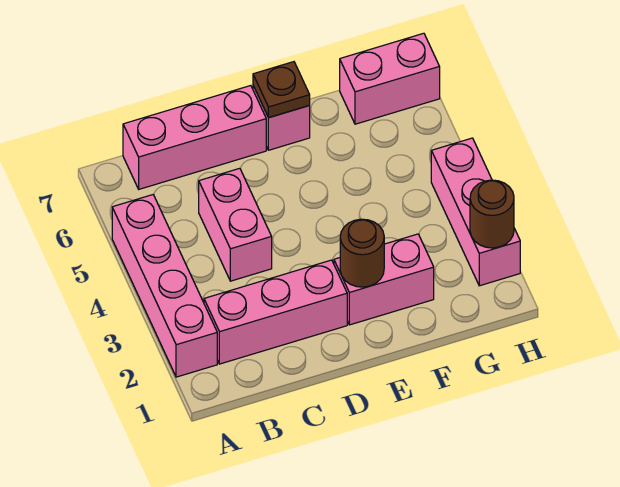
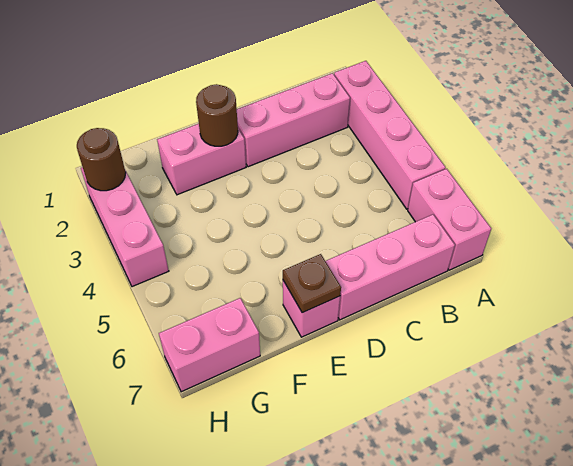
pink brick C4:C5 level 1 -> pink brick A6:A7 level 1

